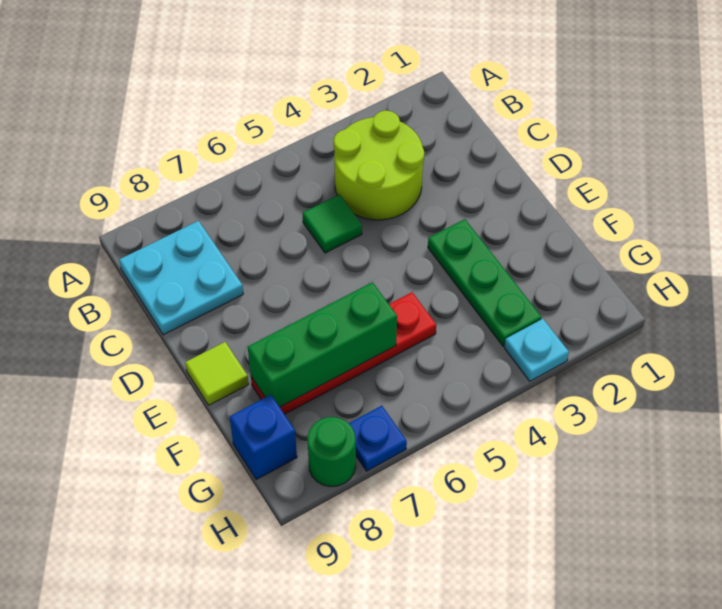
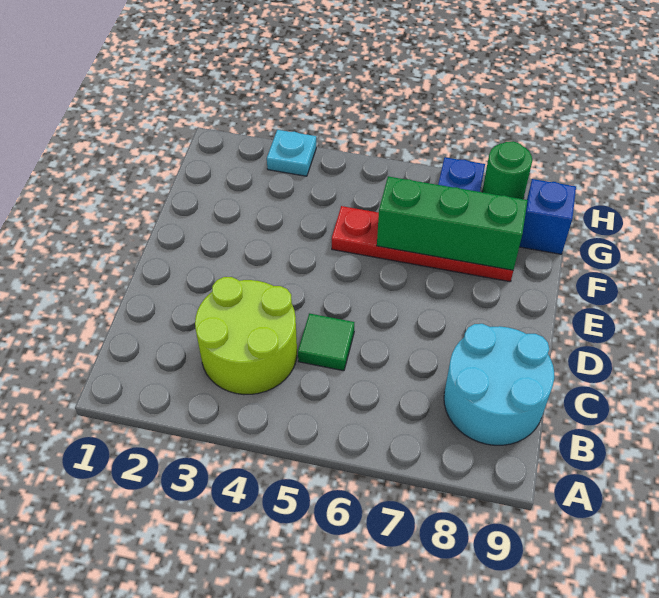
cyan plate B8:C9 level 1 -> cyan round brick B8:C9 level 1
green plate E3:G3 level 1 -> none
lime tile E9 level 1 -> none

